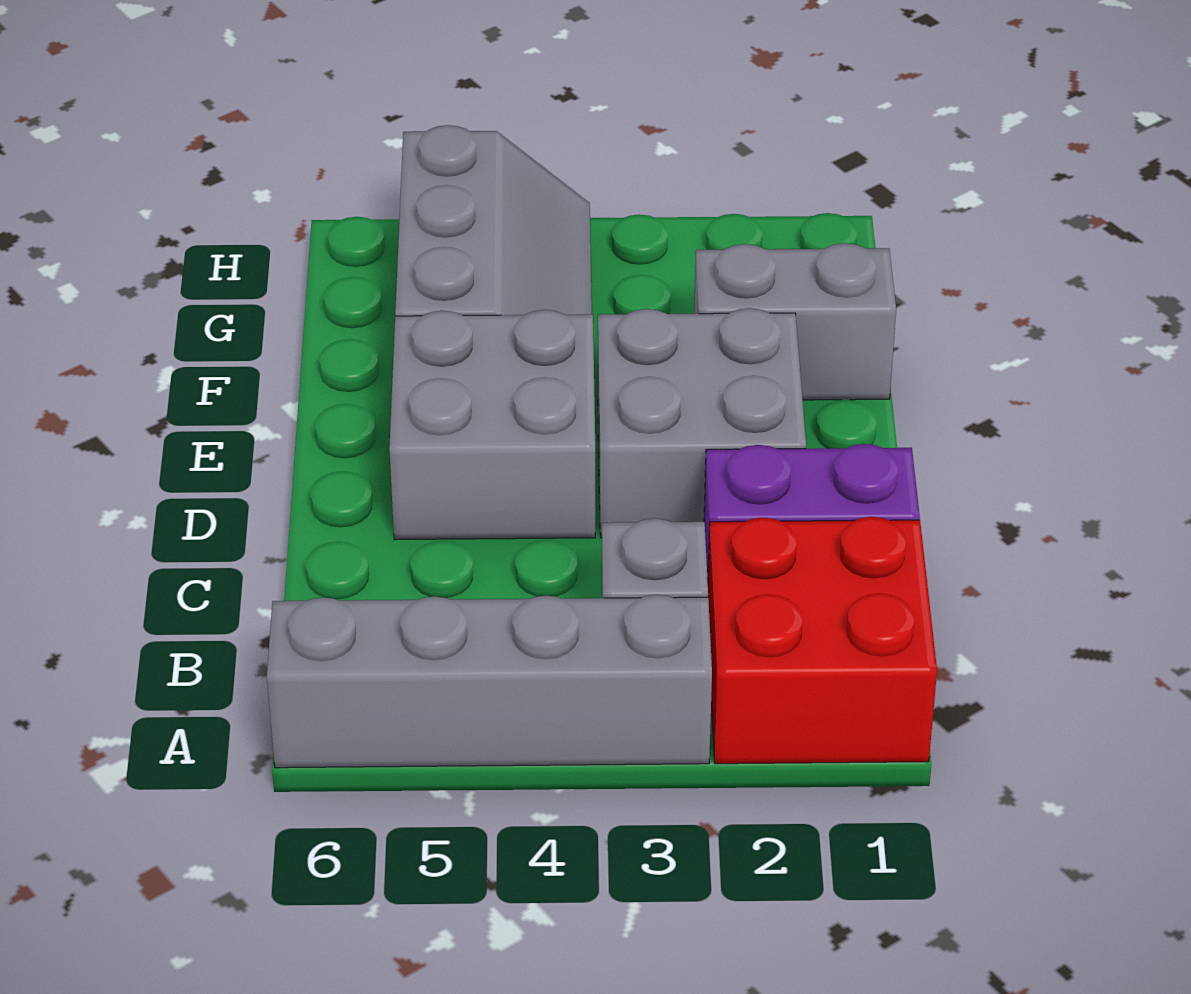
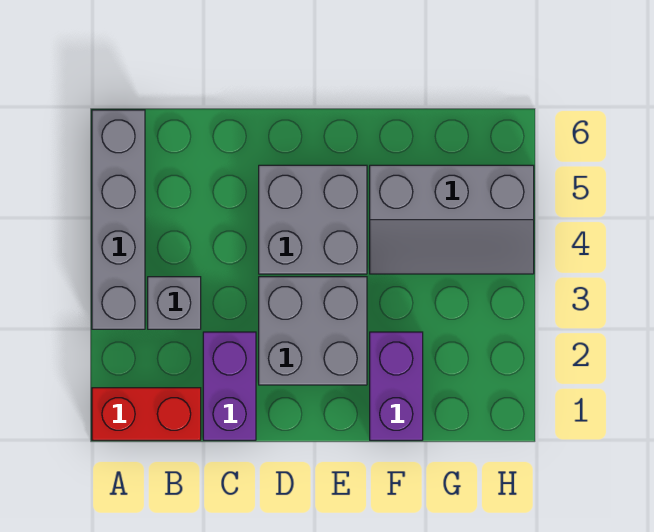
red brick A1:B2 level 1 -> red brick A1:B1 level 1
grey brick F1:F2 level 1 -> purple brick F1:F2 level 1

